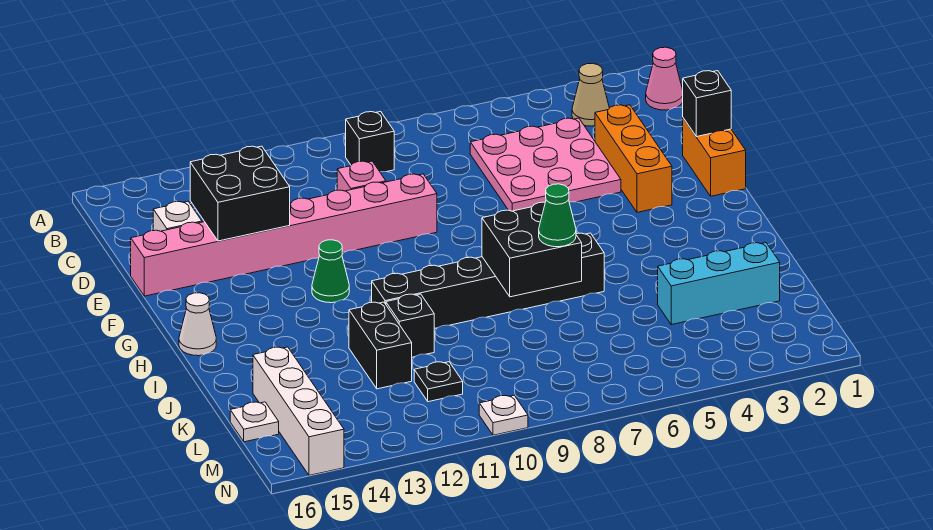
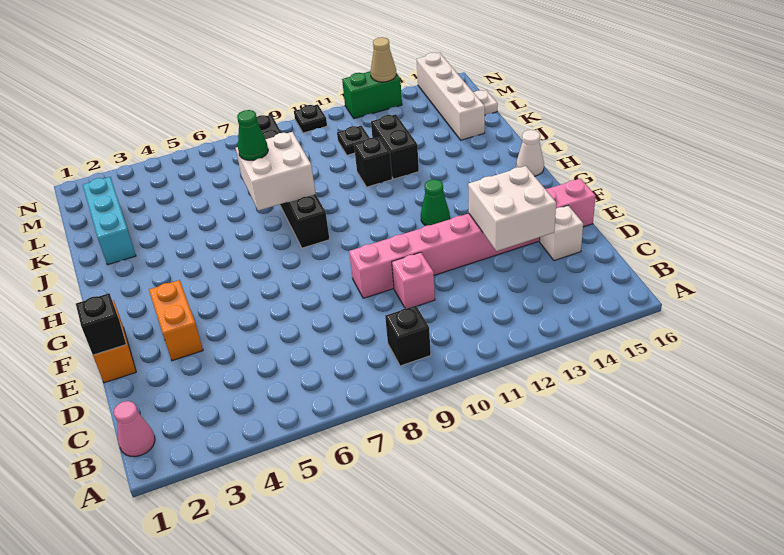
tan cone B3 level 1 -> tan cone N13 level 2
pink plate C4:E6 level 1 -> none
orange brick D3:F3 level 1 -> orange brick E3:F3 level 1
black brick D13:E14 level 2 -> white brick D13:E14 level 2
black brick I6:I11 level 1 -> black brick H8:M8 level 1
black brick I7:J8 level 2 -> white brick I7:J8 level 2
cyan brick K2:K4 level 1 -> cyan brick J2:L2 level 1
white plate N10 level 1 -> black plate N10 level 1
none -> green brick N12:N13 level 1

